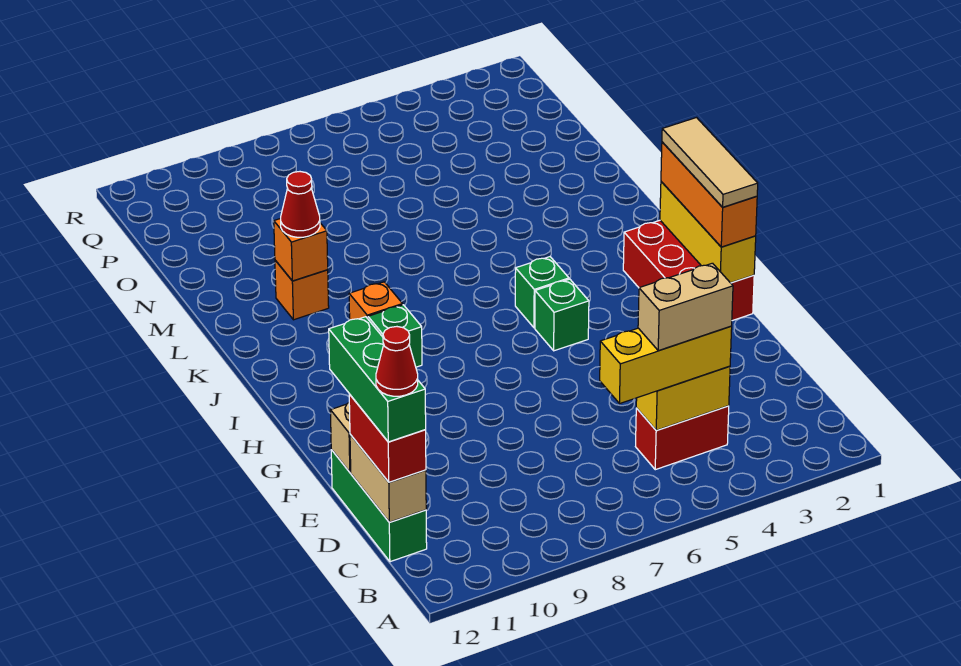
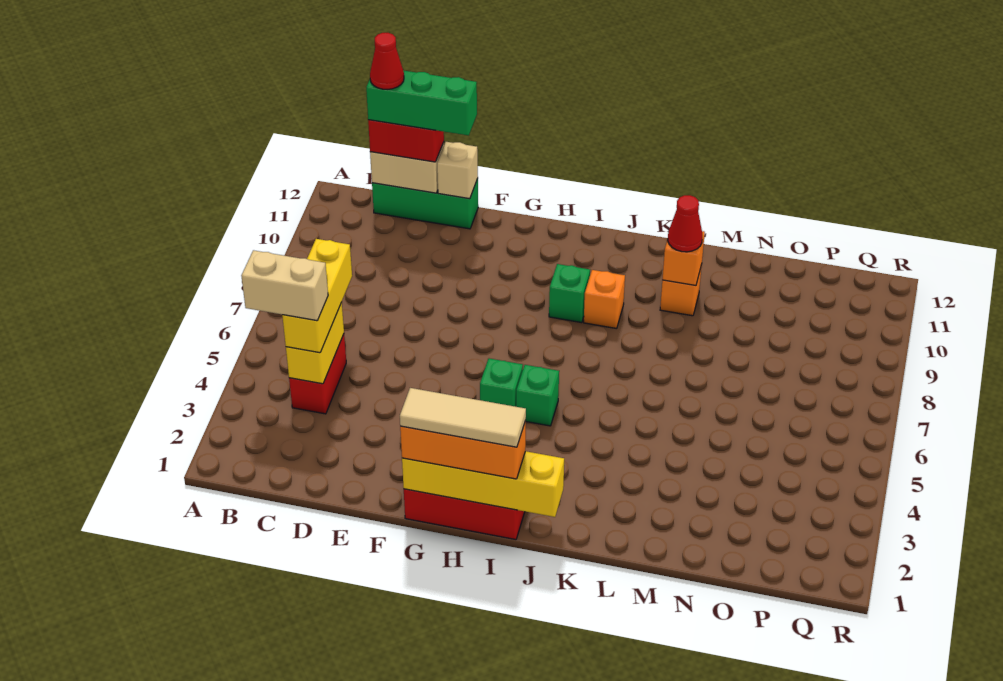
tan brick C4:C5 level 4 -> tan brick B4:C4 level 4
yellow brick G1:I1 level 2 -> yellow brick G1:J1 level 2

